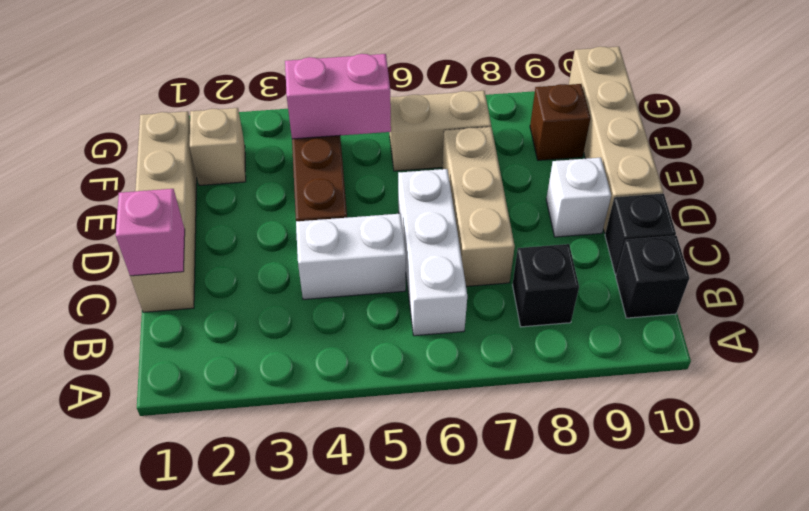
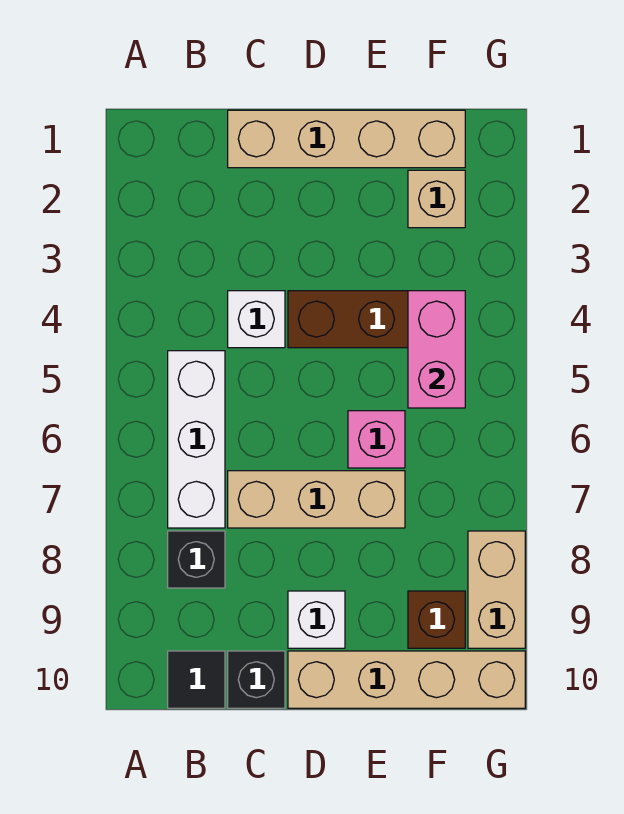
white brick B6:D6 level 1 -> white brick B5:B7 level 1
black brick B10 level 1 -> black tile B10 level 1
pink brick C1 level 2 -> pink brick E6 level 1
white brick C4:C5 level 1 -> white brick C4 level 1
tan brick F6:F7 level 1 -> tan brick G8:G9 level 1

